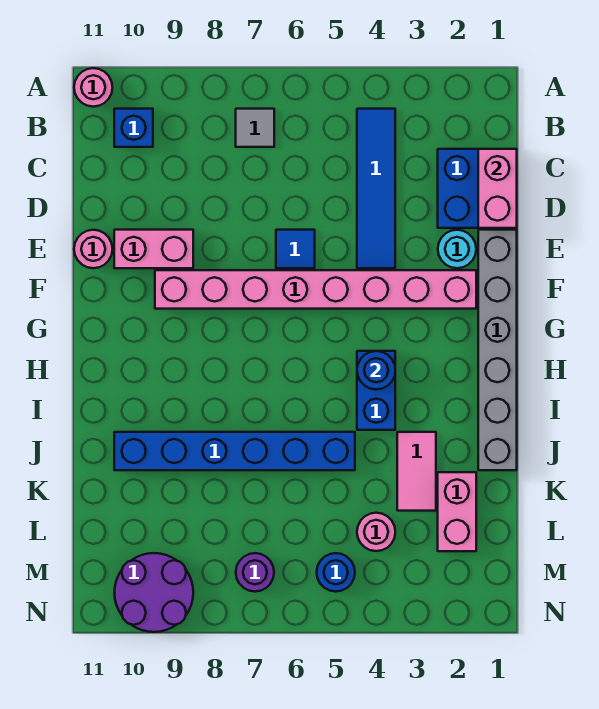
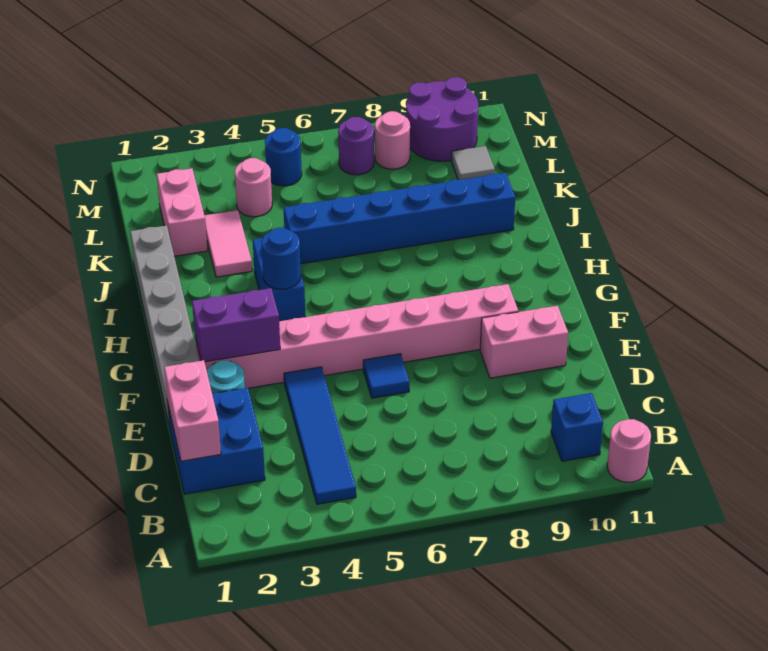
grey tile B7 level 1 -> grey tile L10 level 1
pink round brick E11 level 1 -> pink round brick M8 level 1
none -> purple brick F2:F3 level 2

